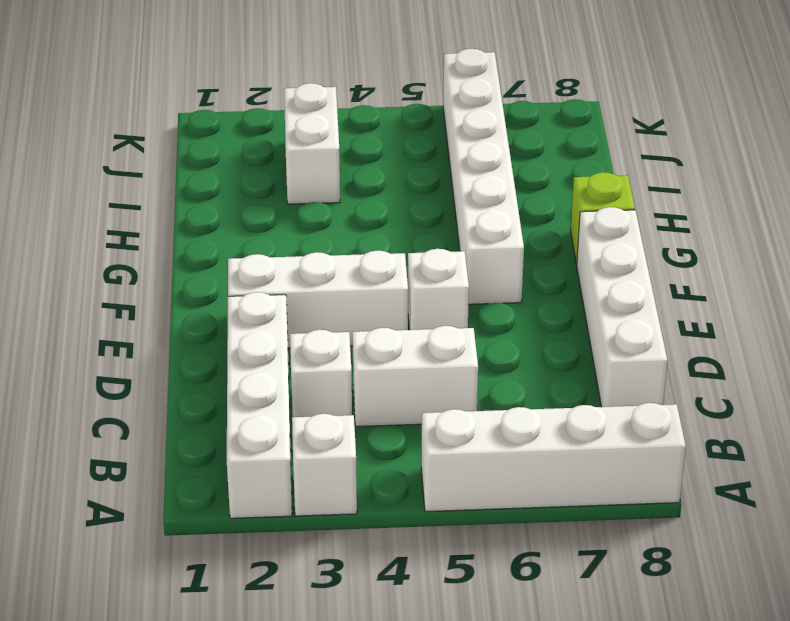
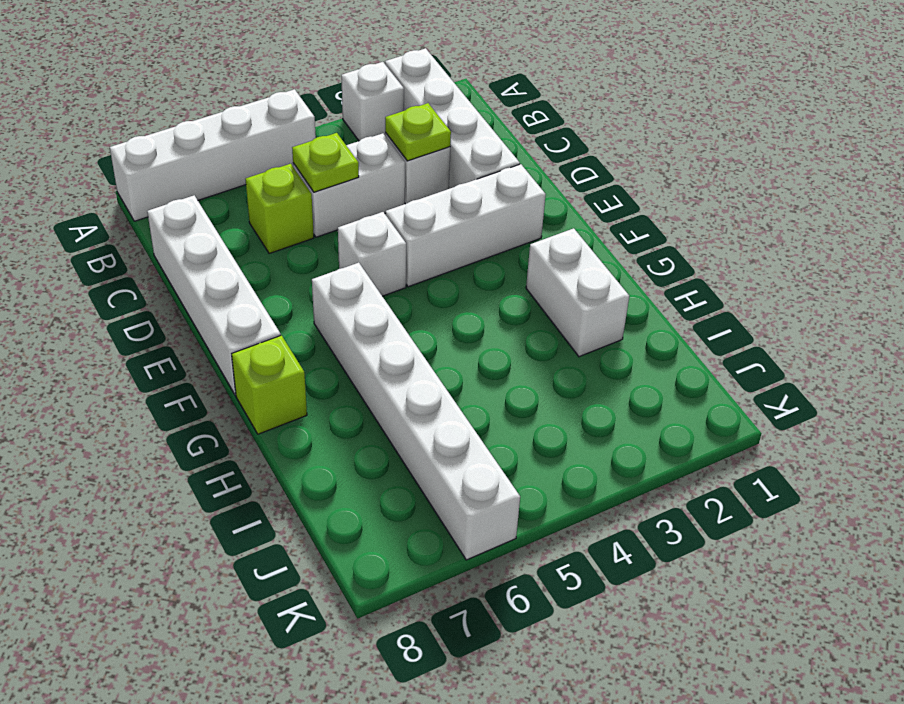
none -> lime plate C3 level 2
none -> lime plate C5 level 2
none -> lime brick C6 level 1
white brick I3:J3 level 1 -> white brick G2:H2 level 1

